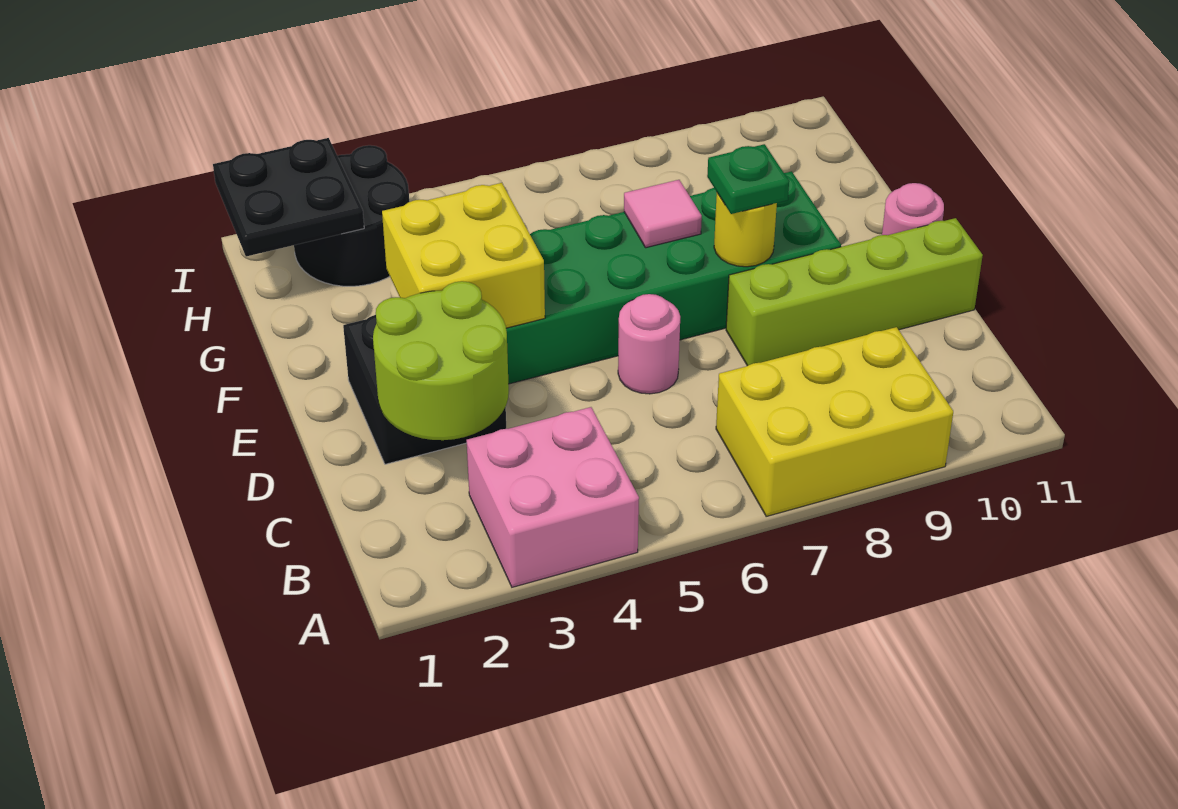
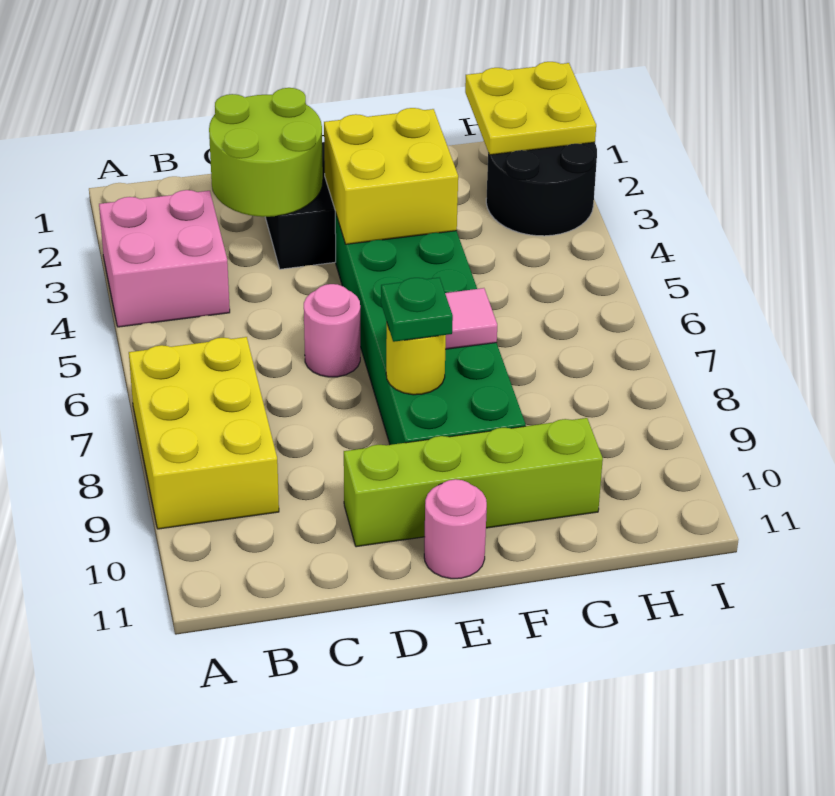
lime brick D8:D11 level 1 -> lime brick D10:G10 level 1
black plate H1:I2 level 2 -> yellow plate H1:I2 level 2

